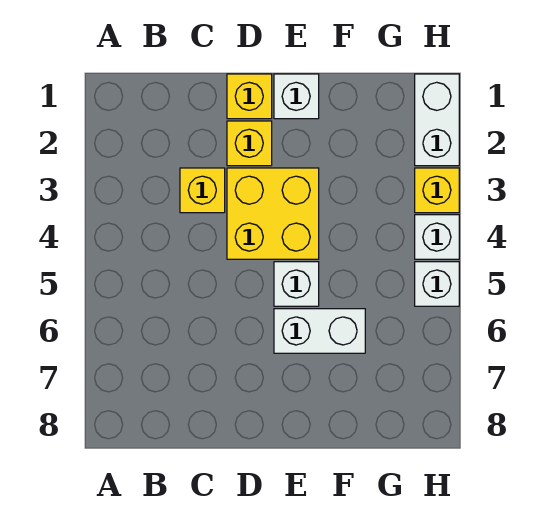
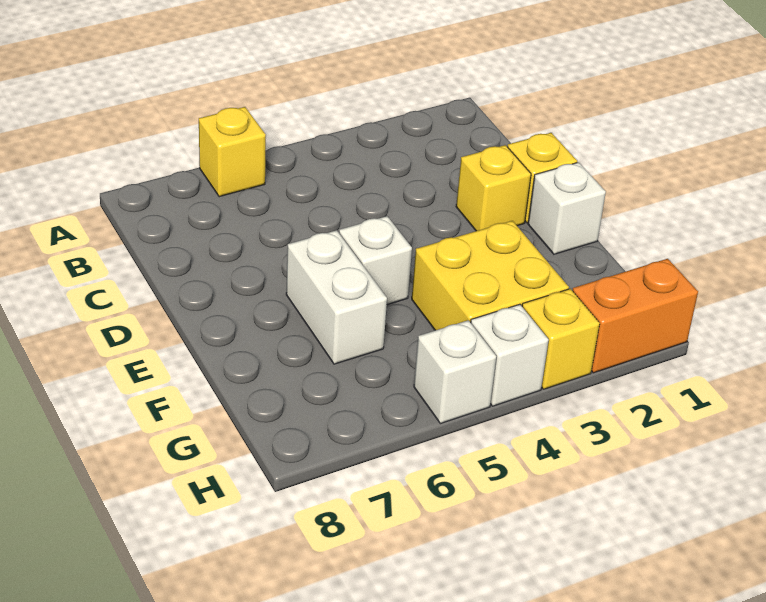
yellow brick C3 level 1 -> yellow brick A6 level 1
yellow brick D3:E4 level 1 -> yellow brick F3:G4 level 1
white brick H1:H2 level 1 -> orange brick H1:H2 level 1

